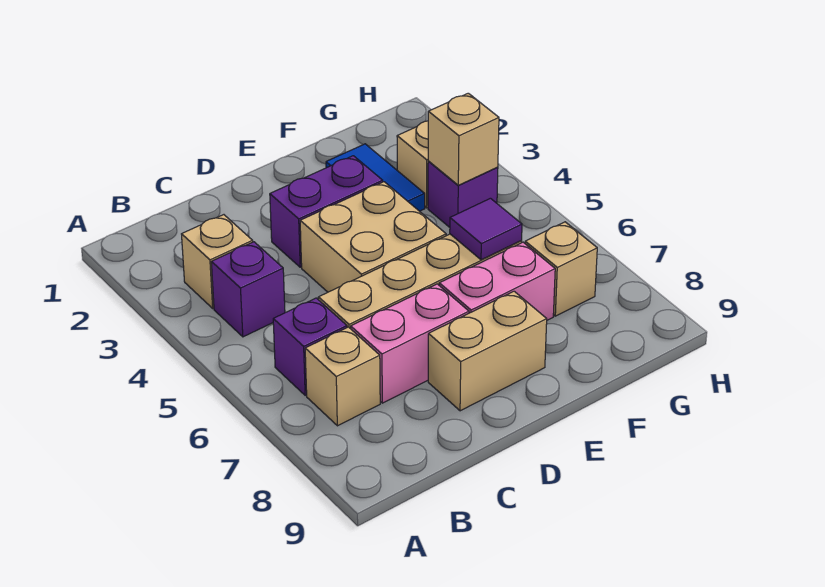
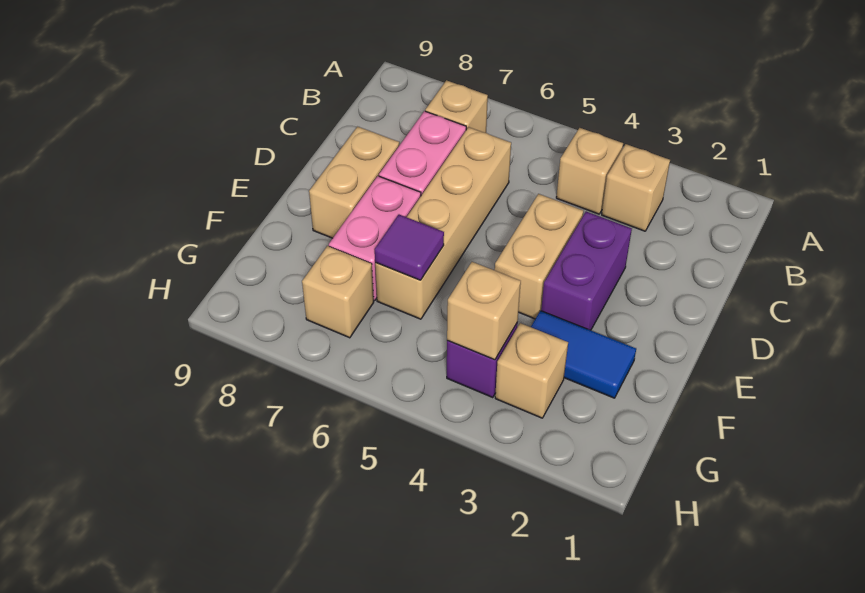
purple brick B4 level 1 -> tan brick B4 level 1
purple brick B6 level 1 -> none
tan brick D4:E5 level 1 -> tan brick D4:E4 level 1

